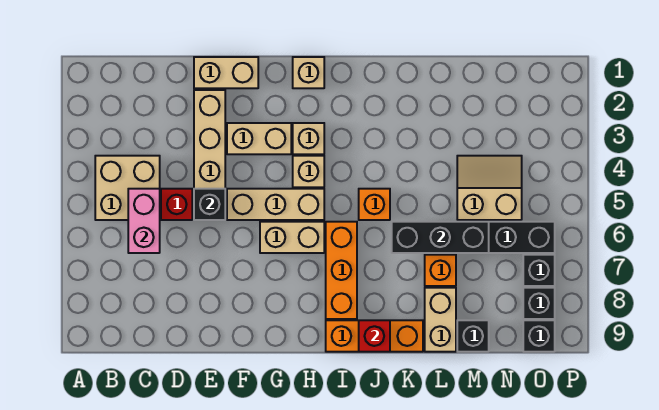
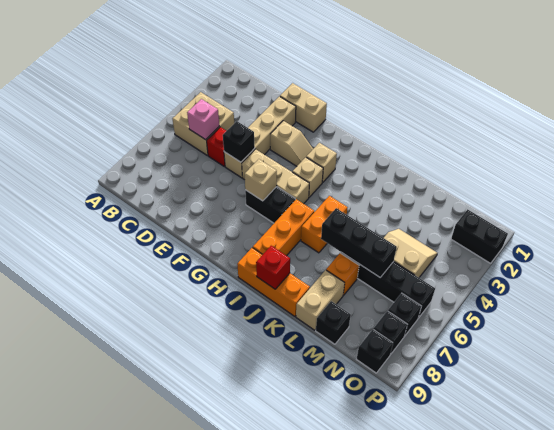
pink brick C5:C6 level 2 -> pink brick C5 level 2
tan brick F3:G3 level 1 -> tan slope F3:G3 level 1 top F
tan brick G6:H6 level 1 -> black brick G6:H6 level 1
tan brick H1 level 1 -> tan brick G6 level 2
orange brick J5 level 1 -> orange brick J5:J6 level 1
none -> black brick O2:P2 level 1

